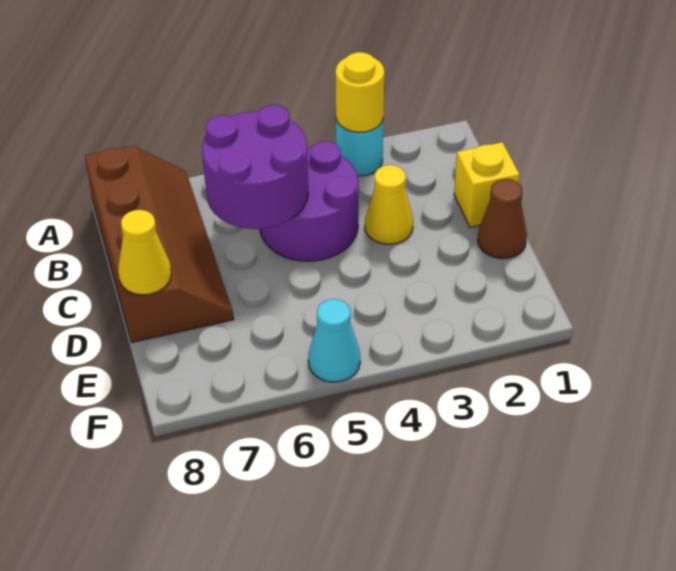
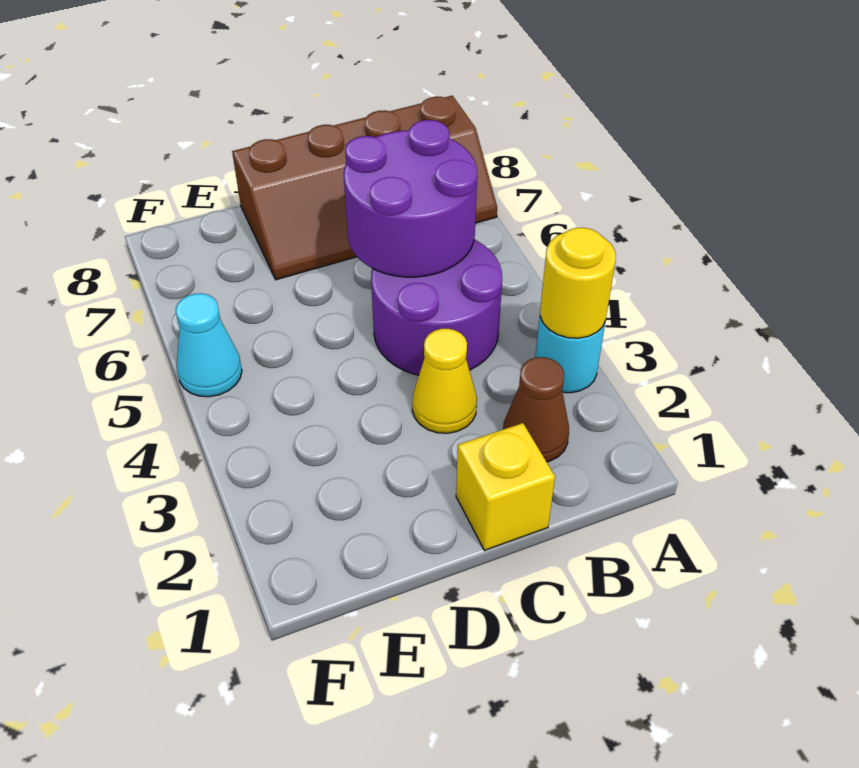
brown cone D1 level 1 -> brown cone B2 level 1
yellow cone D8 level 2 -> none

